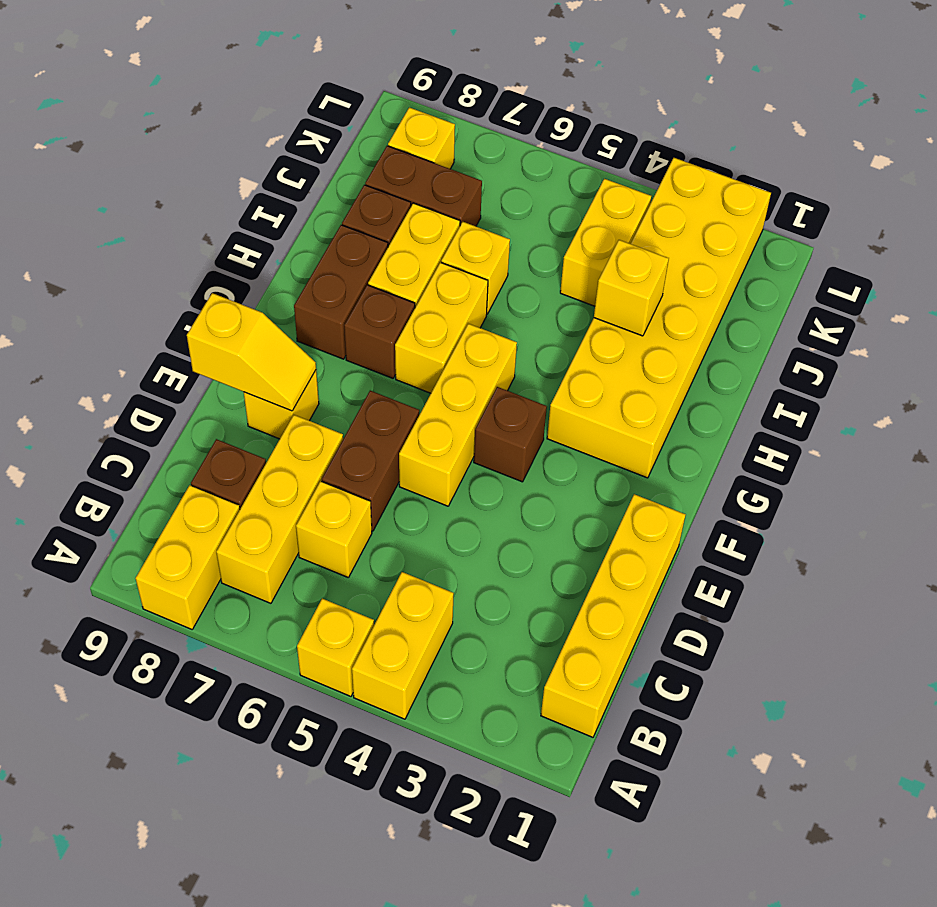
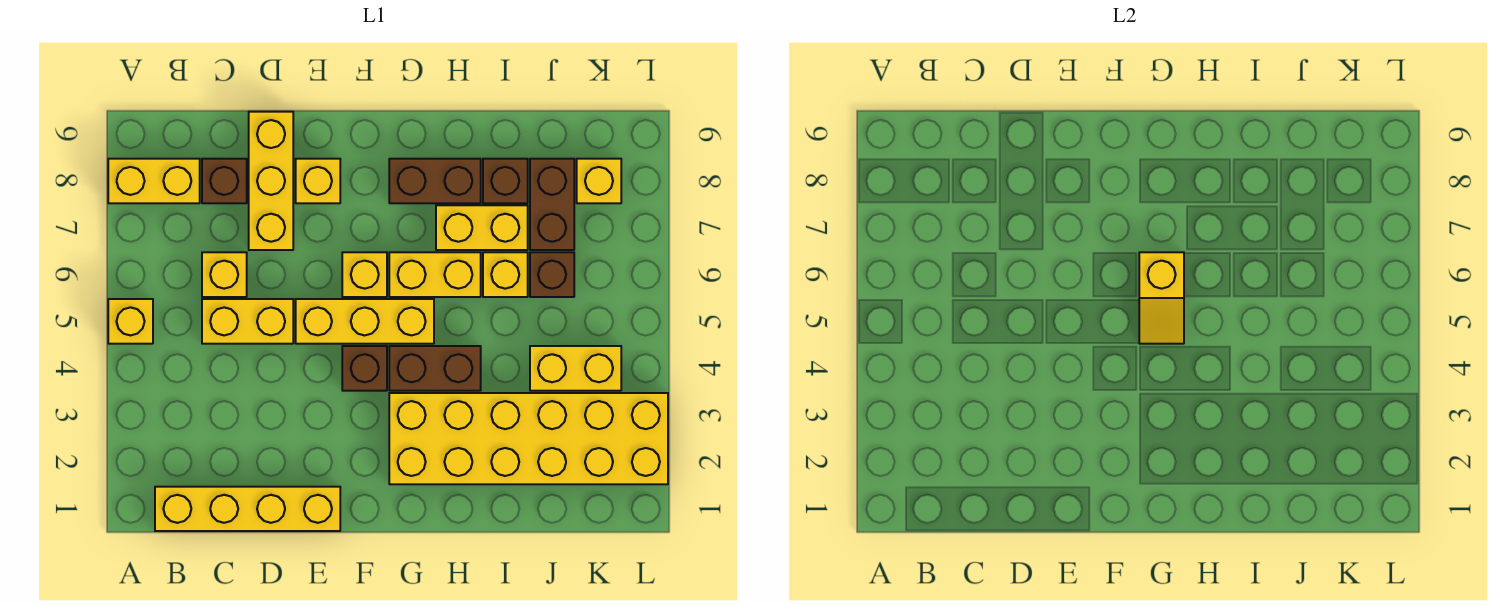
yellow brick A4:B4 level 1 -> yellow brick C5:D5 level 1
yellow brick B7:D7 level 1 -> yellow brick D7:D9 level 1
brown brick D6:E6 level 1 -> brown brick G4:H4 level 1
yellow slope E8:E9 level 2 top 9 -> yellow slope G5:G6 level 2 top 6
brown brick G7 level 1 -> brown brick J6 level 1
yellow brick I3 level 2 -> yellow brick F6 level 1

